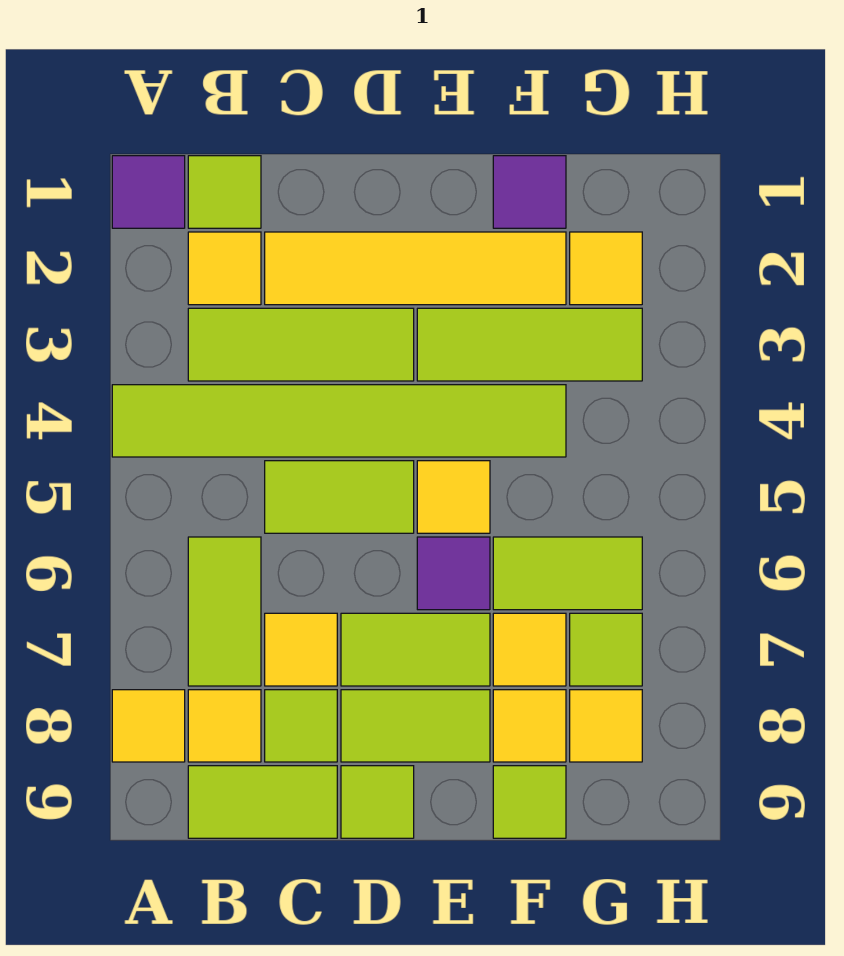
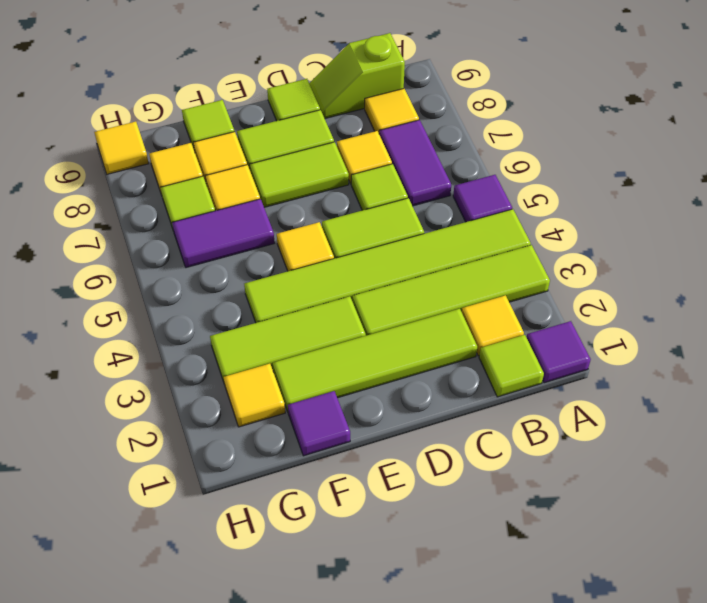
yellow tile A8 level 1 -> yellow tile H9 level 1
lime tile B3:D3 level 1 -> lime tile A3:D3 level 1
lime tile B6:B7 level 1 -> purple tile B6:B7 level 1
lime tile B9:C9 level 1 -> lime slope B9:C9 level 1 top B
yellow tile C2:F2 level 1 -> lime tile C2:F2 level 1
lime tile C8 level 1 -> lime tile C6 level 1
purple tile E6 level 1 -> purple tile A5 level 1
lime tile F6:G6 level 1 -> purple tile F6:G6 level 1

